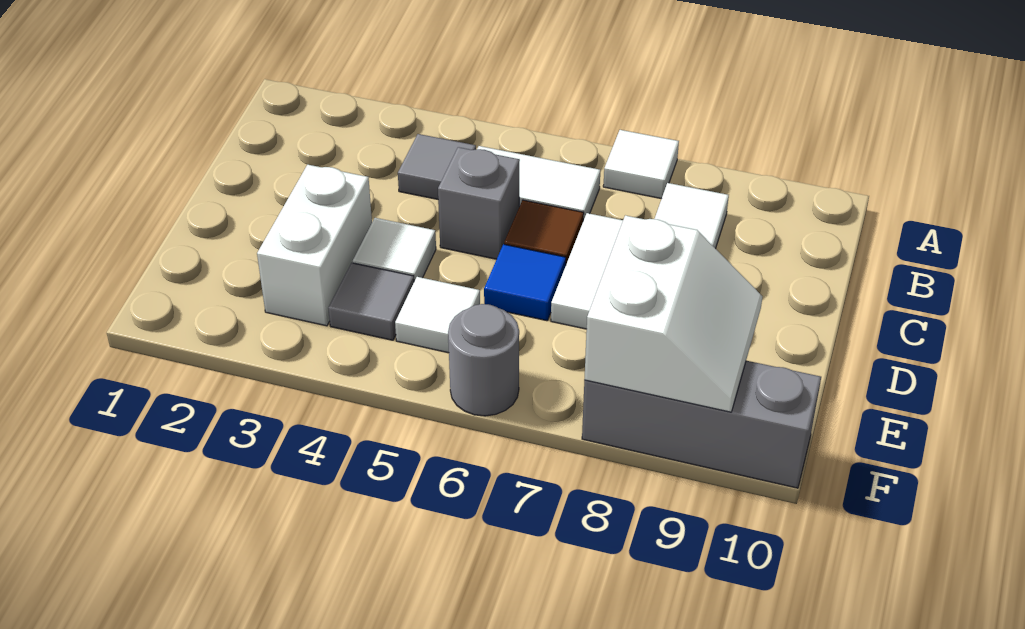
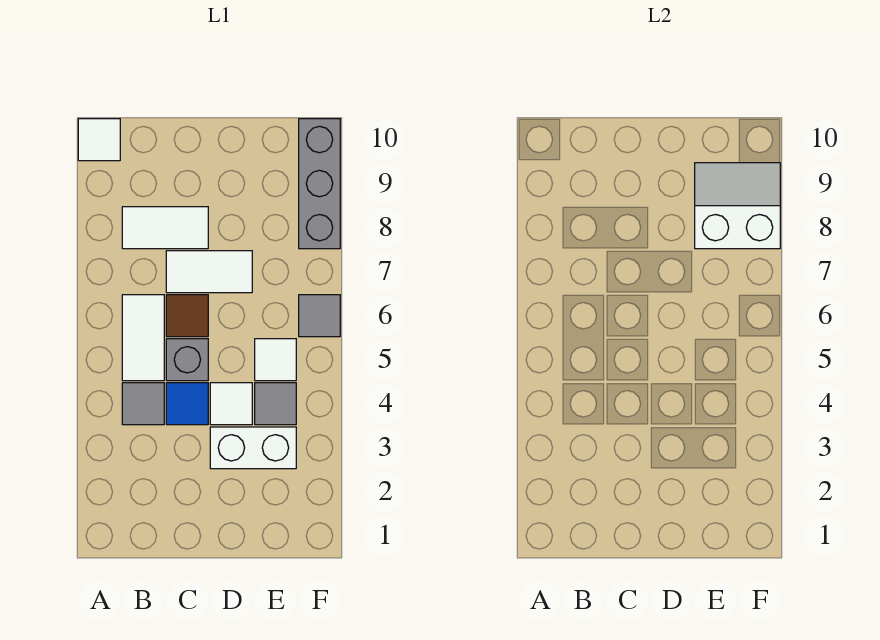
white tile A7 level 1 -> white tile A10 level 1
blue tile D6 level 1 -> blue tile C4 level 1
grey round brick F6 level 1 -> grey tile F6 level 1

